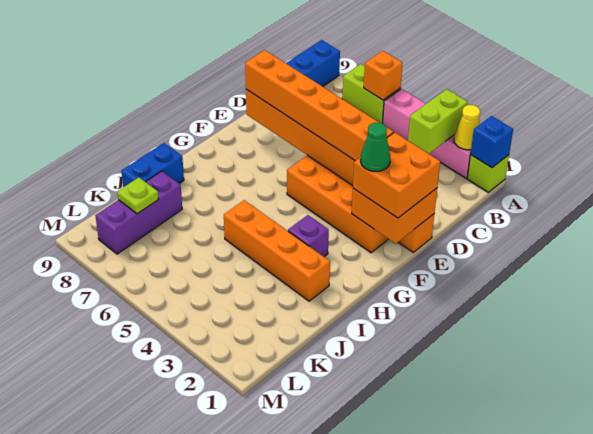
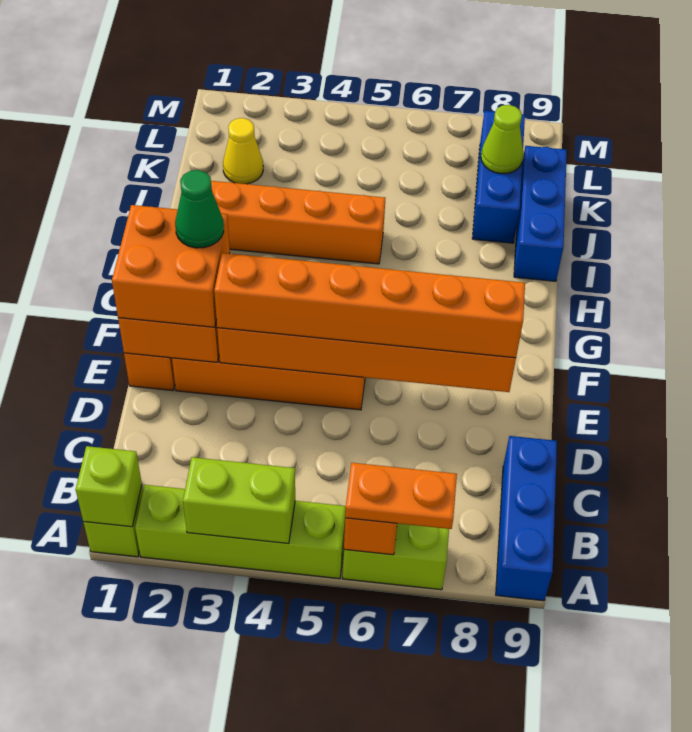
blue brick A1 level 2 -> lime brick A1 level 2
pink brick A2:A5 level 1 -> lime brick A2:A5 level 1
yellow cone A2 level 2 -> yellow cone K2 level 1
lime brick A3:B3 level 2 -> lime brick A3:A4 level 2
none -> orange plate A6:A7 level 3
purple brick H3 level 1 -> none
blue brick I9:J9 level 1 -> blue brick I9:K9 level 1
purple brick J8:L8 level 1 -> blue brick J8:L8 level 1
lime plate K8 level 2 -> lime cone K8 level 2

